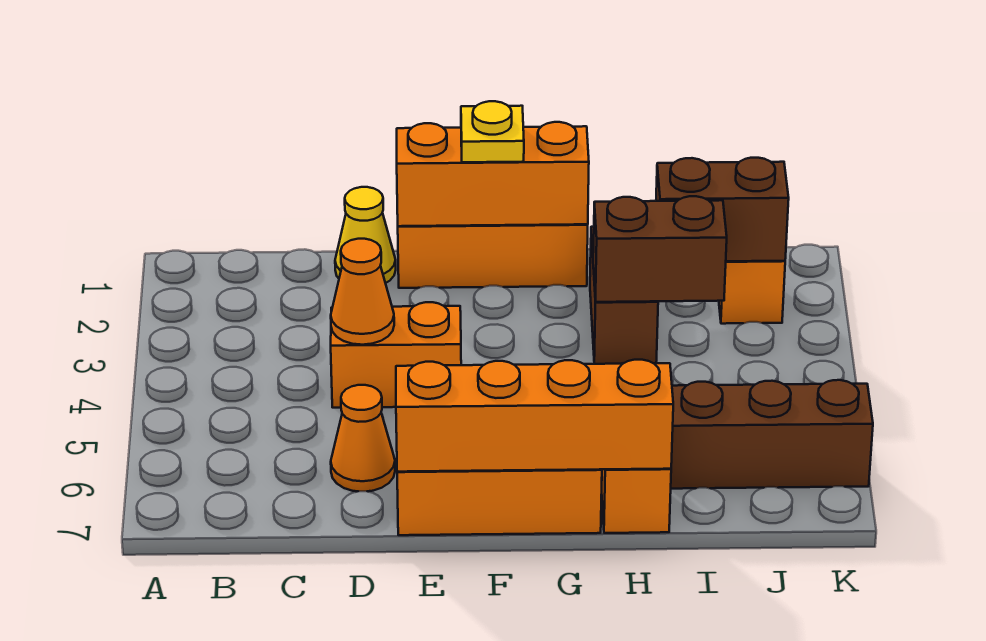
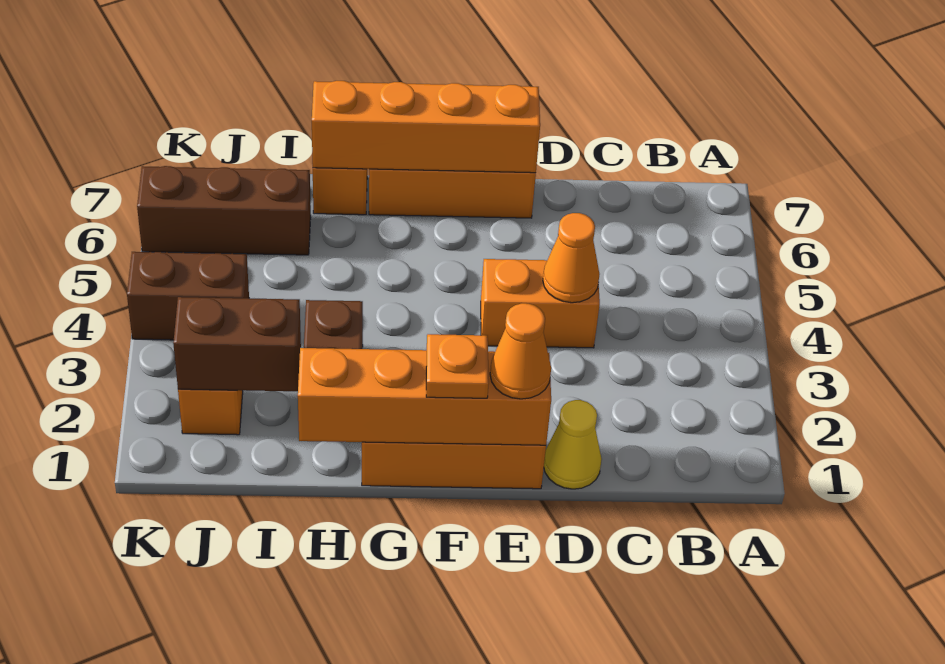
orange cone D6 level 1 -> orange cone E1 level 3
orange brick E1:G1 level 2 -> orange brick E1:H1 level 2
yellow plate F1 level 3 -> orange plate F1 level 3
brown brick H3:I3 level 2 -> brown brick J4:K4 level 1

